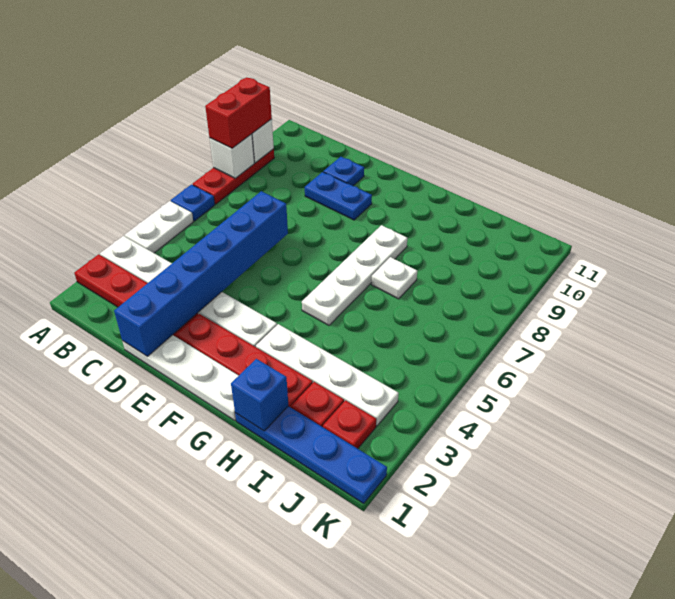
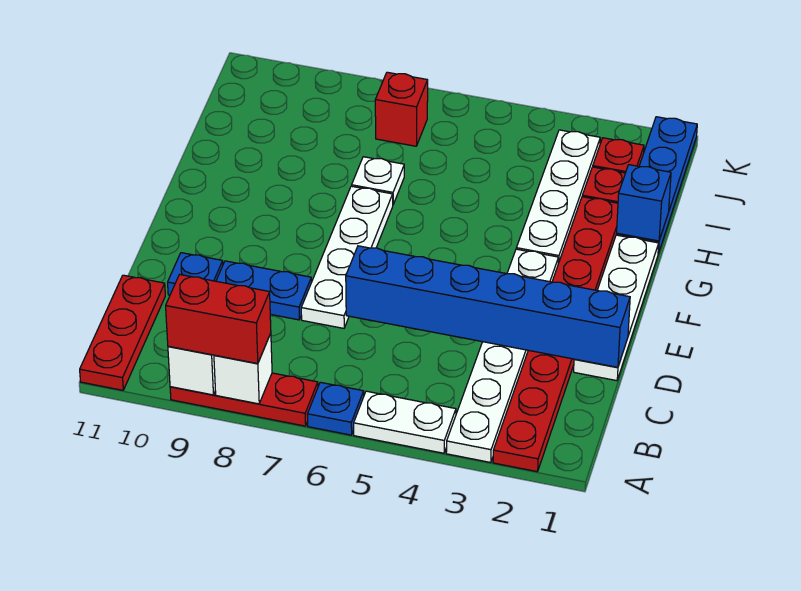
none -> red plate A11:C11 level 1
blue plate D9:E9 level 1 -> blue plate D8:D9 level 1
white plate G5:G8 level 1 -> white plate D7:G7 level 1
none -> red brick J7 level 1

